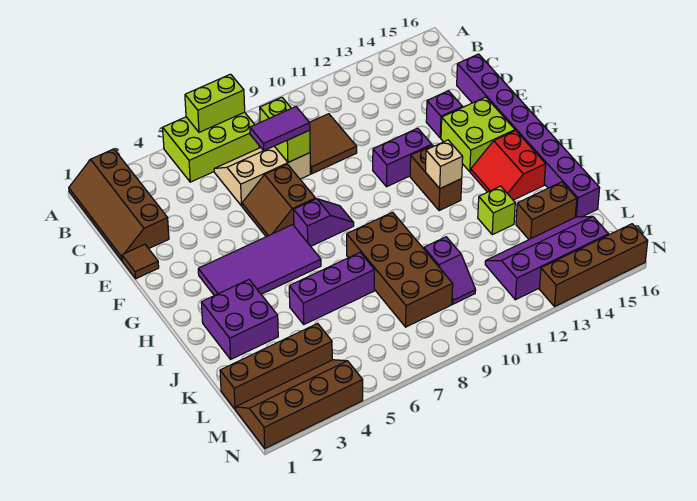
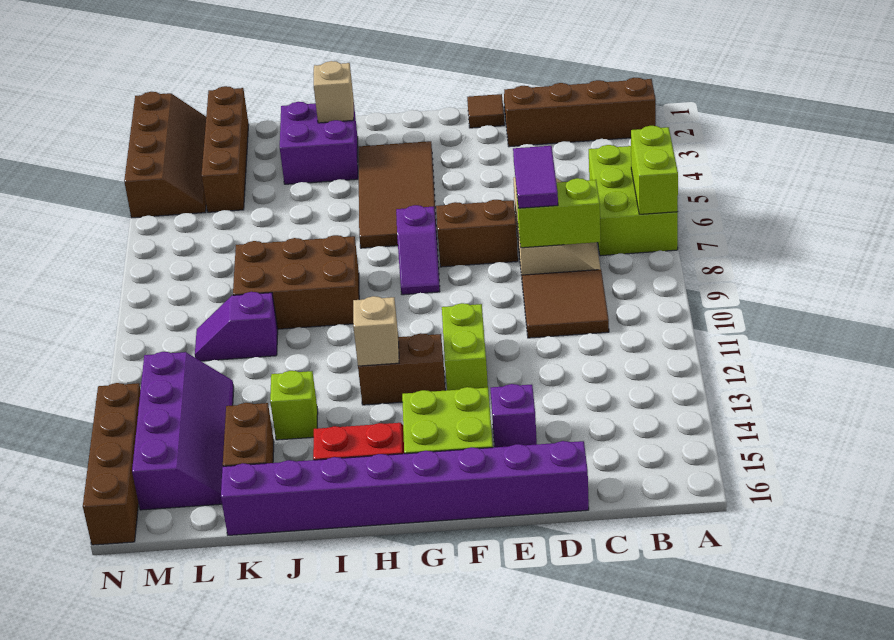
purple brick F11:F12 level 1 -> lime brick F11:F12 level 1
purple tile G3:H6 level 1 -> brown tile G3:H6 level 1
none -> tan brick I2 level 2
brown brick I8:L9 level 1 -> brown brick I8:K9 level 1
purple brick J5:J7 level 1 -> none

